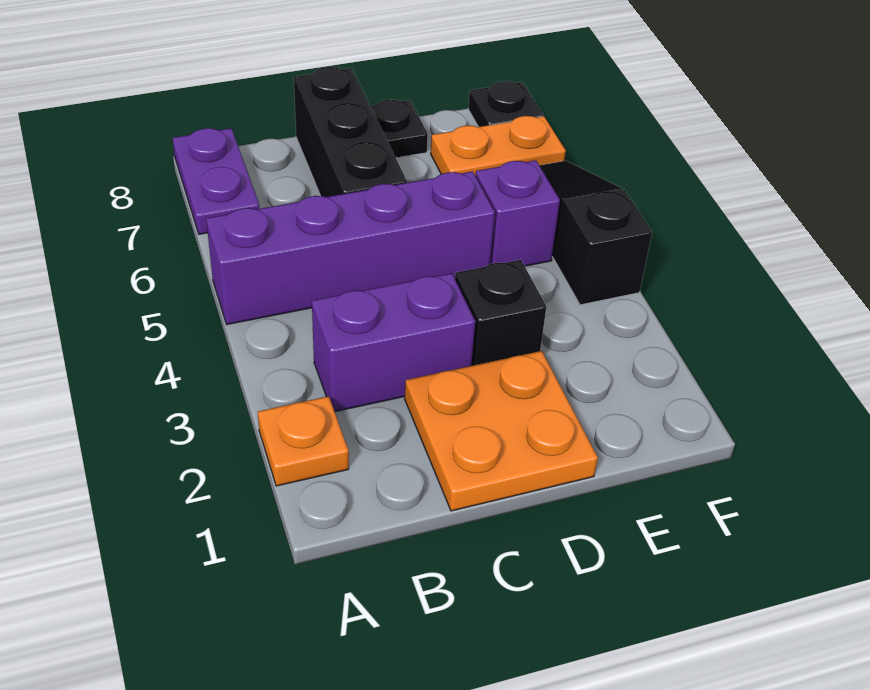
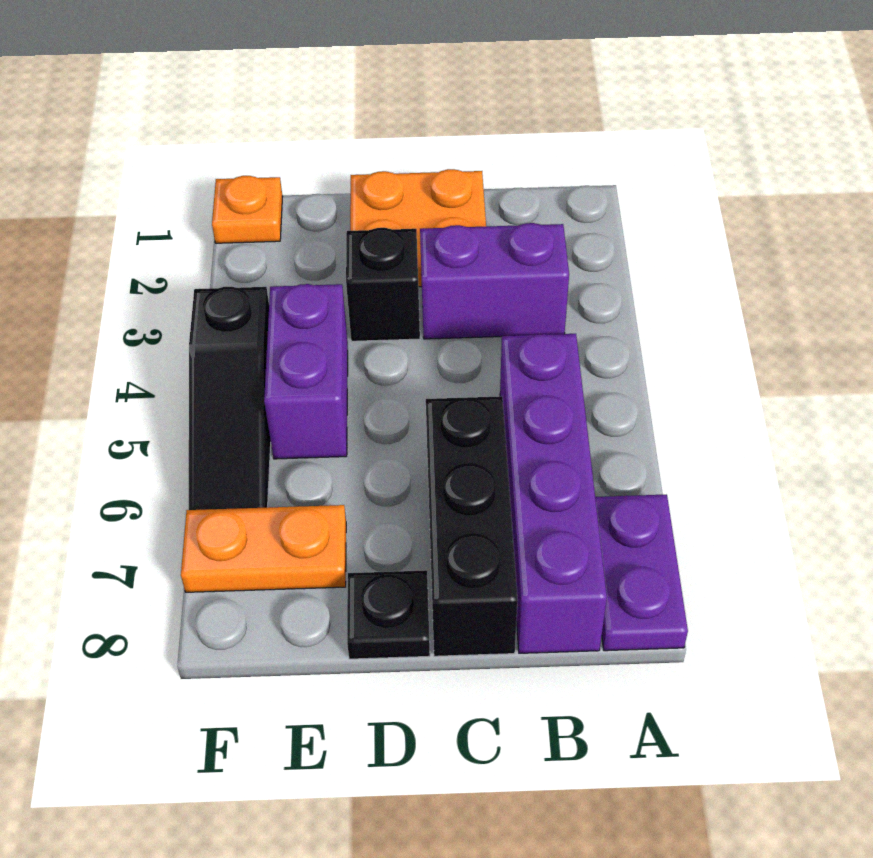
orange plate A2 level 1 -> orange plate F1 level 1
purple brick A5:D5 level 1 -> purple brick B5:B8 level 1
purple brick E5 level 1 -> purple brick E4:E5 level 1
black plate F8 level 1 -> none

